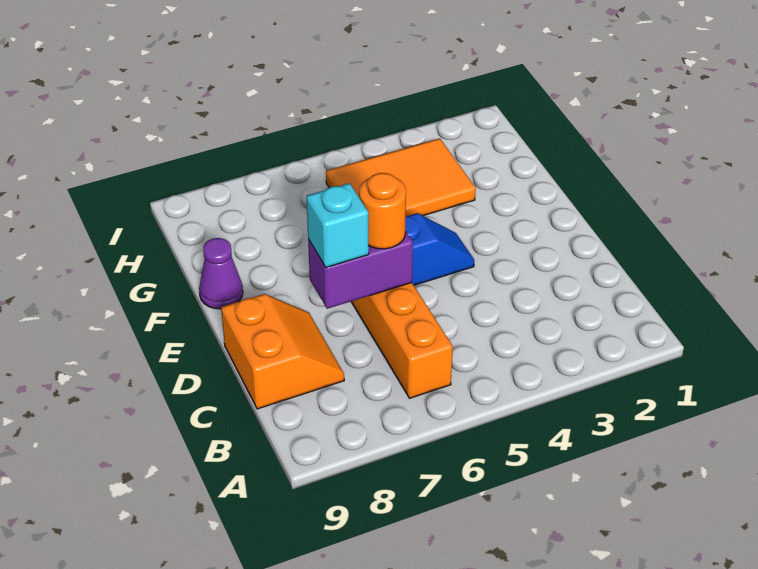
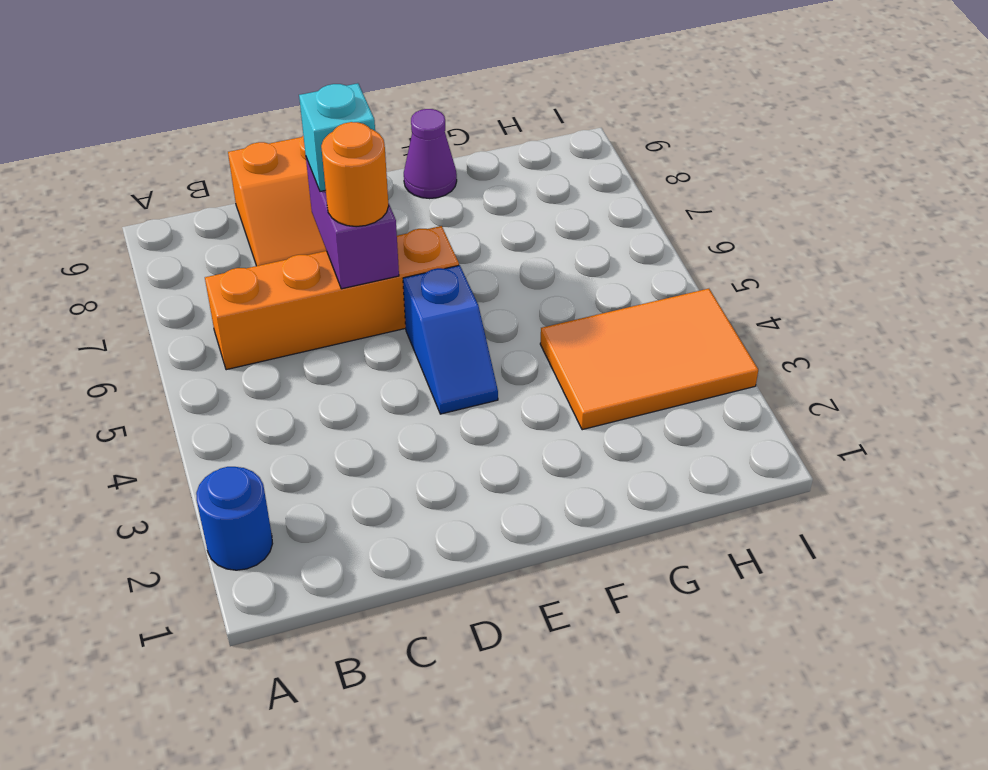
none -> blue round brick A2 level 1
orange tile G3:H5 level 1 -> orange tile G3:I4 level 1

